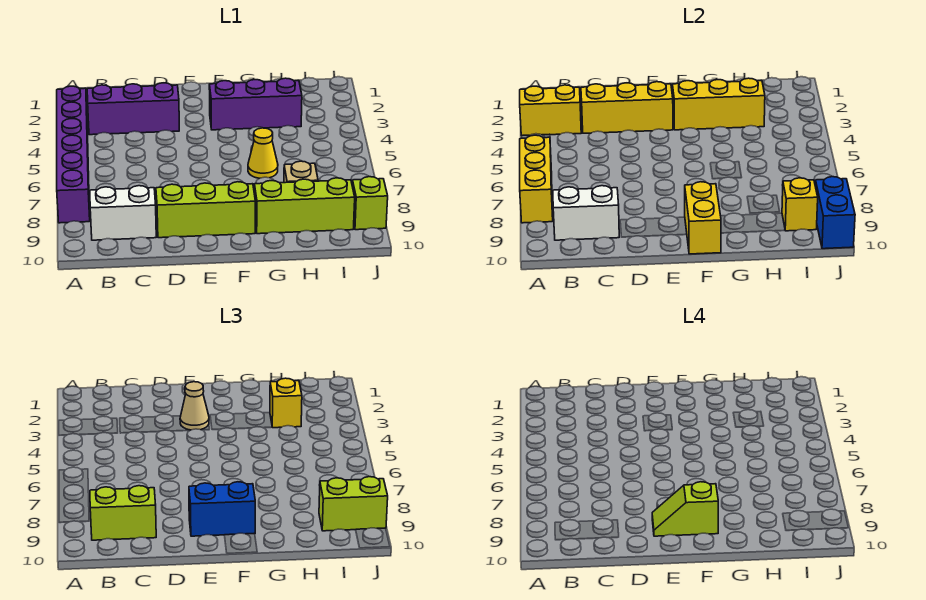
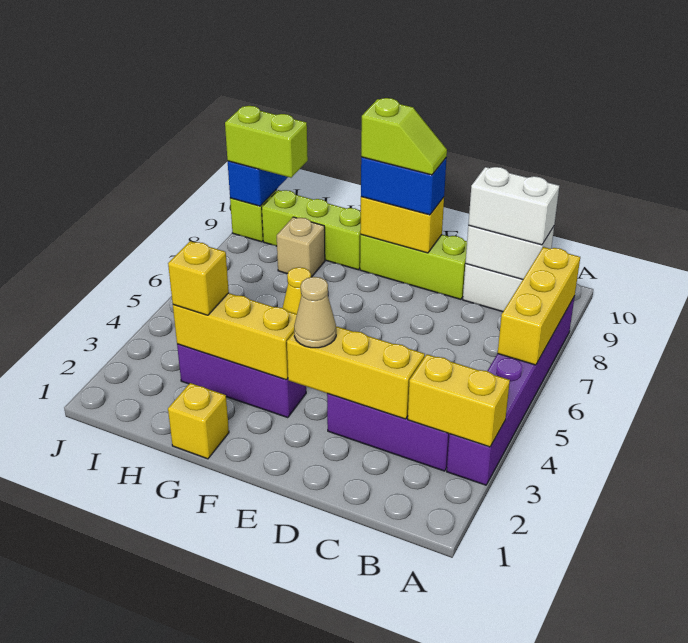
lime brick B9:C9 level 3 -> white brick B9:C9 level 3
yellow brick F9:F10 level 2 -> yellow brick E9:F9 level 2
yellow brick I9 level 2 -> yellow brick G1 level 1

